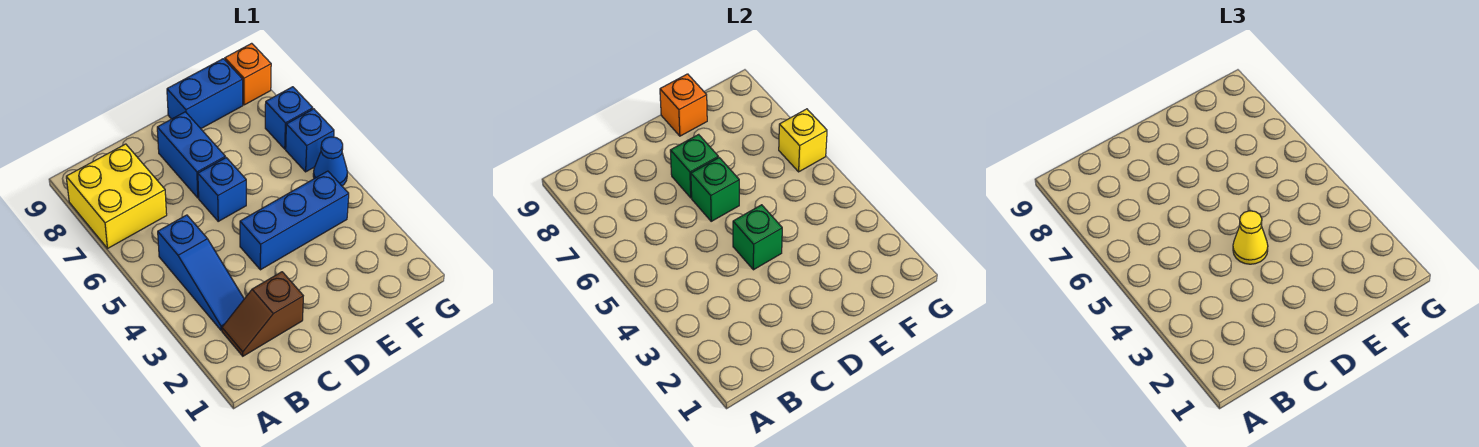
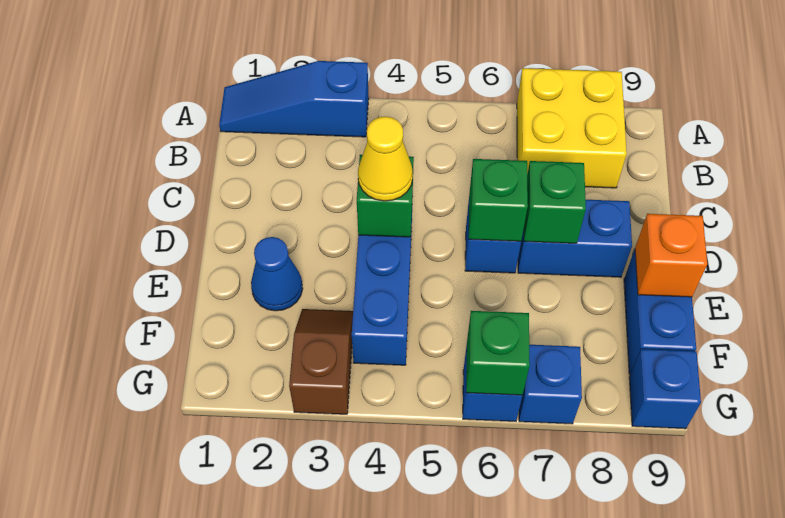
brown slope B2:C2 level 1 top C -> brown slope F3:G3 level 1 top G
blue slope B3:B5 level 1 top 5 -> blue slope A1:A3 level 1 top 3
blue cone G5 level 1 -> blue cone E2 level 1
yellow brick G6 level 2 -> green brick G6 level 2
orange brick G9 level 1 -> blue brick G9 level 1

